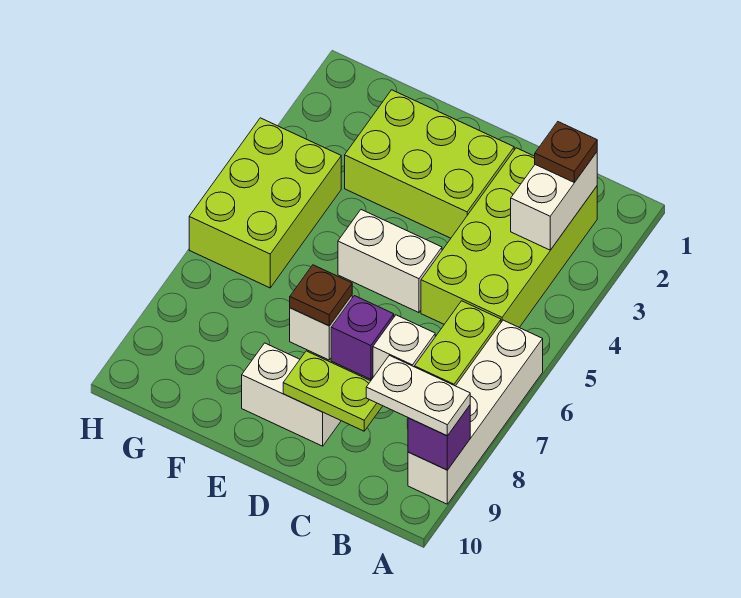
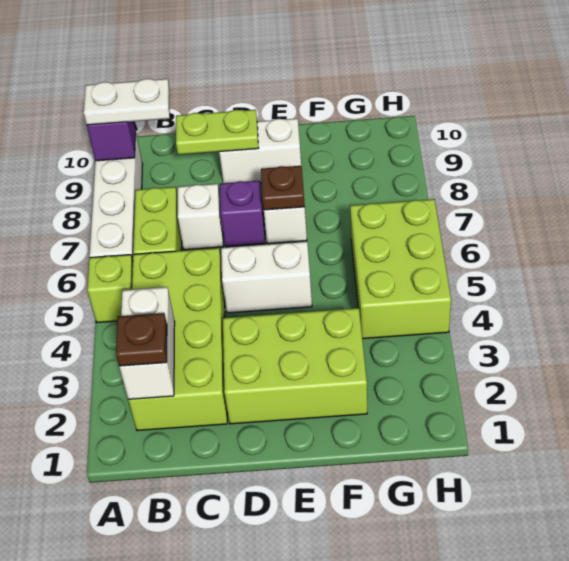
none -> lime brick A5 level 1

